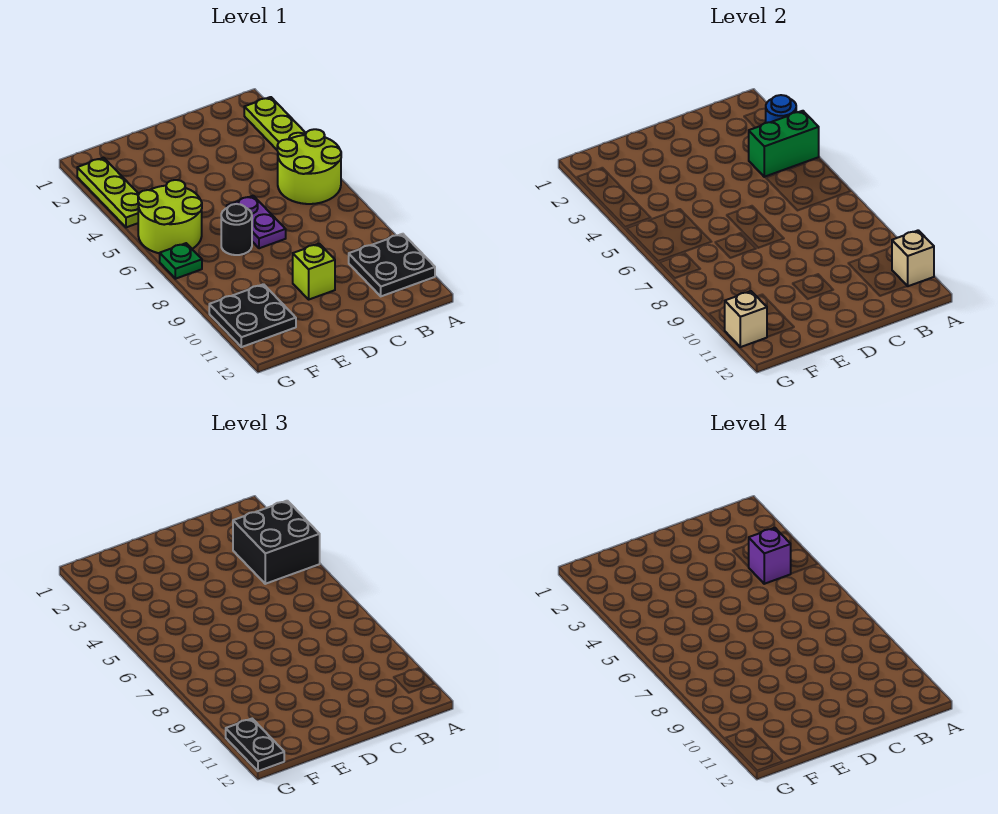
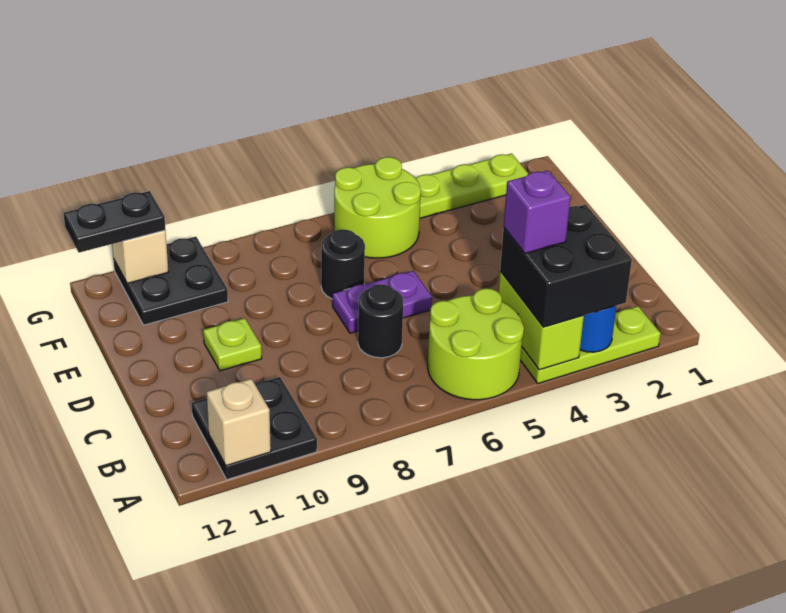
green brick A4:B4 level 2 -> lime brick A4:B4 level 2
none -> black round brick C7 level 1
lime brick D10 level 1 -> lime plate D10 level 1
green plate G7 level 1 -> none

